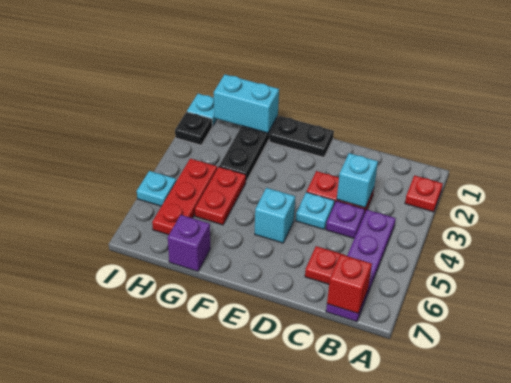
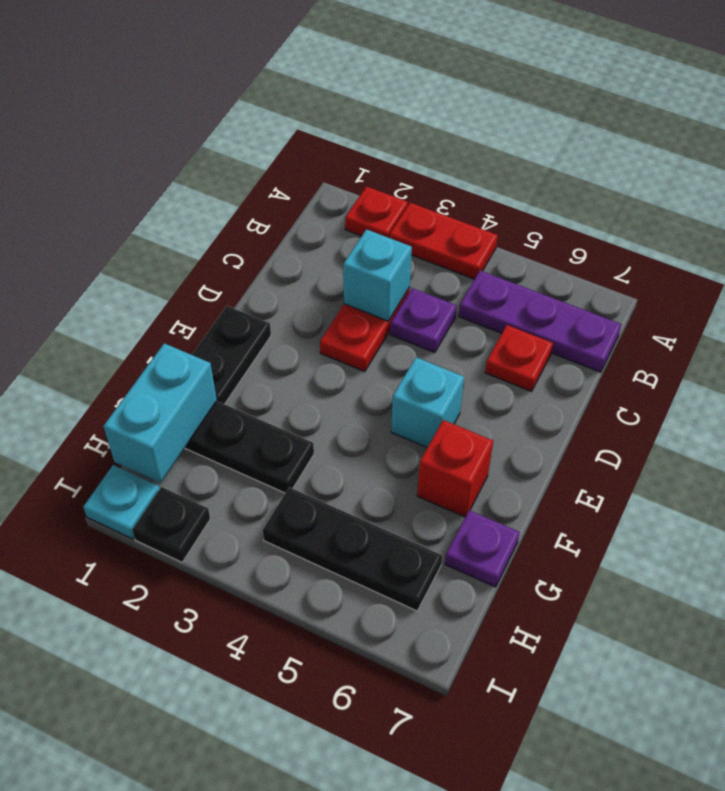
purple plate B4:B7 level 1 -> purple plate B5:B7 level 1
red brick B7 level 2 -> red brick F6 level 1
cyan plate D4 level 1 -> none
red plate G4:G5 level 1 -> red plate A3:A4 level 1
purple brick G7 level 1 -> purple plate G7 level 1
red plate H4:H6 level 1 -> black plate H4:H6 level 1
cyan plate I5 level 1 -> none

